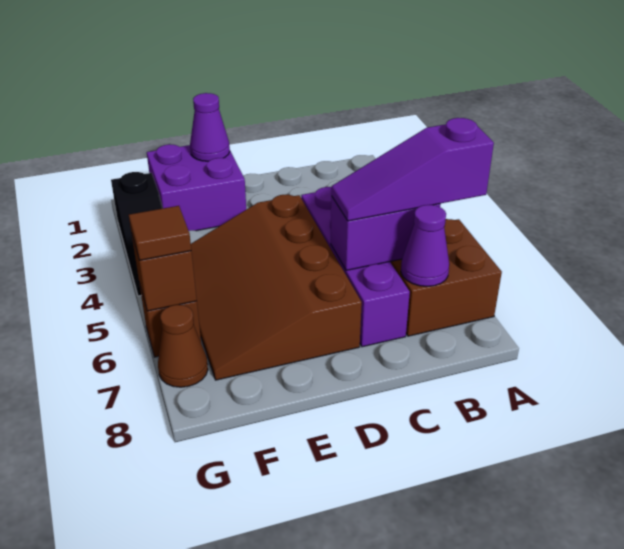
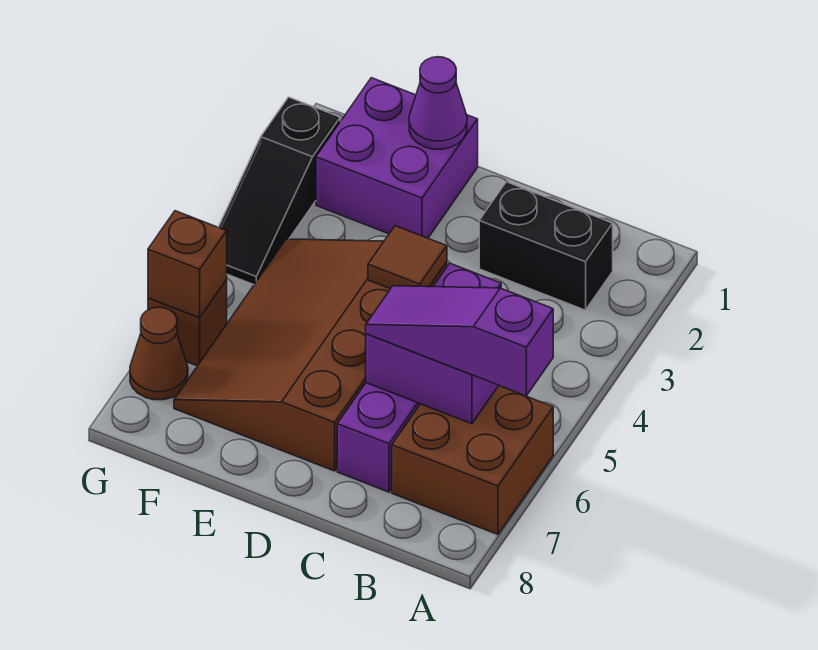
none -> black brick B2:C2 level 1
purple cone B7 level 2 -> none
brown tile G6 level 3 -> brown tile D4 level 2

